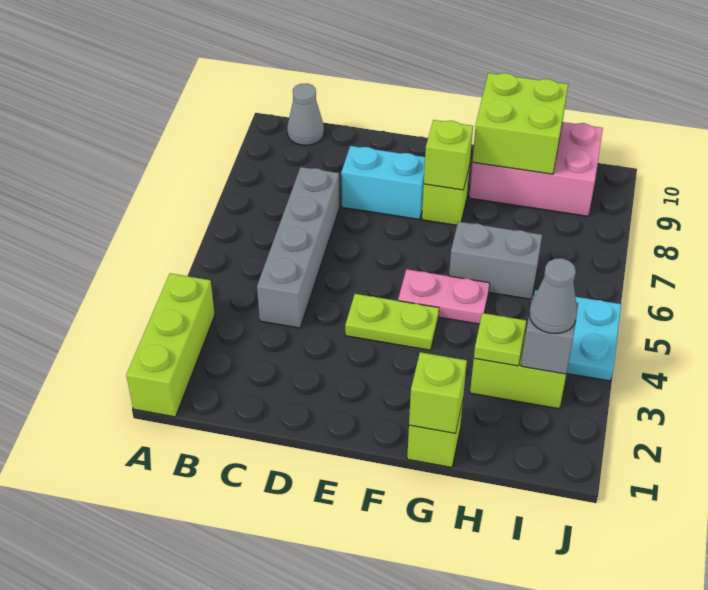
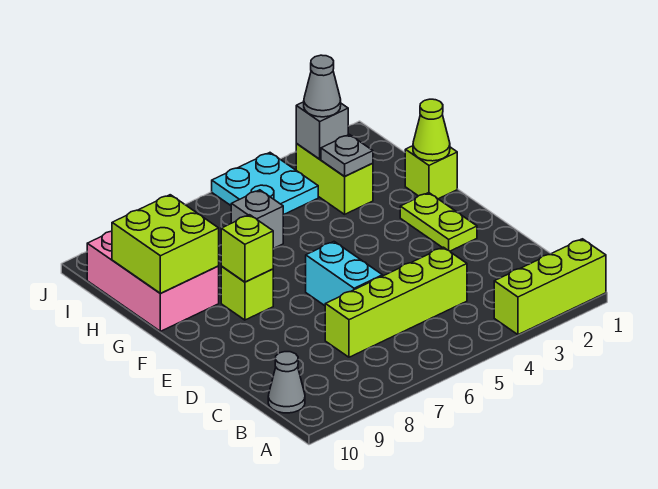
grey brick C4:C7 level 1 -> lime brick C4:C7 level 1
cyan brick D8:E8 level 1 -> cyan brick D6:E6 level 1
lime plate E4:F4 level 1 -> lime plate E2:F2 level 1
pink plate F5:G5 level 1 -> none
lime brick G1 level 2 -> lime cone G1 level 2
grey brick G6:H6 level 1 -> grey brick H6 level 1
lime plate H3 level 2 -> grey plate H3 level 2

